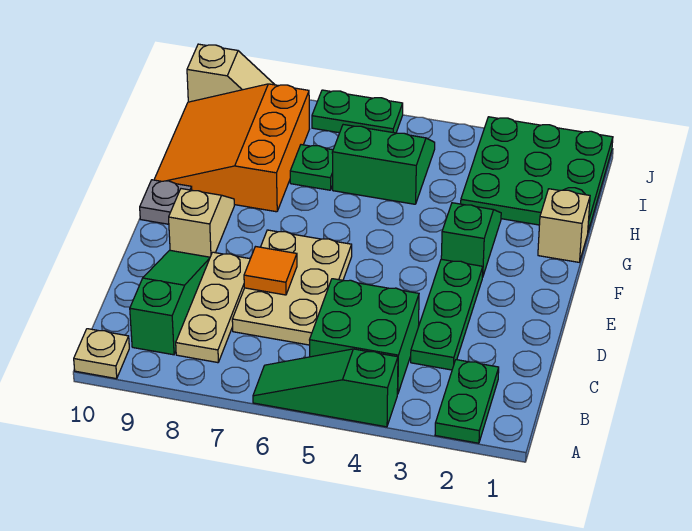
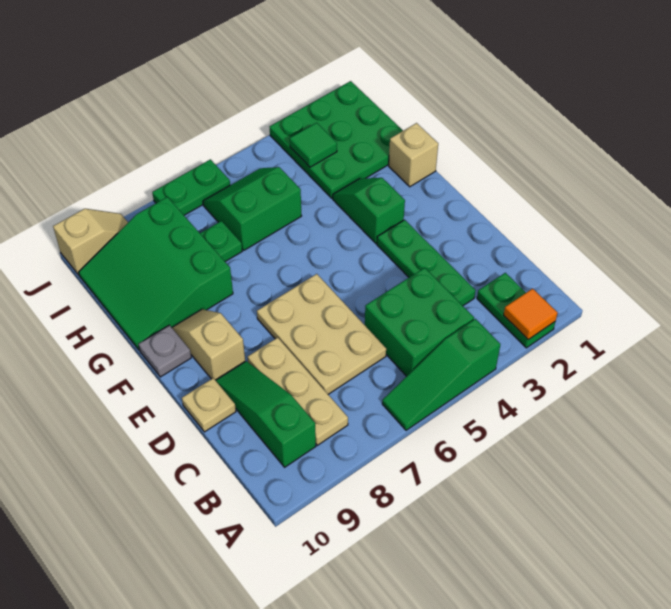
tan plate A10 level 1 -> tan plate D10 level 1
orange tile D7 level 2 -> orange tile A2 level 2
orange slope G8:I10 level 1 top 8 -> green slope G8:I10 level 1 top 8
none -> green tile I3 level 2

